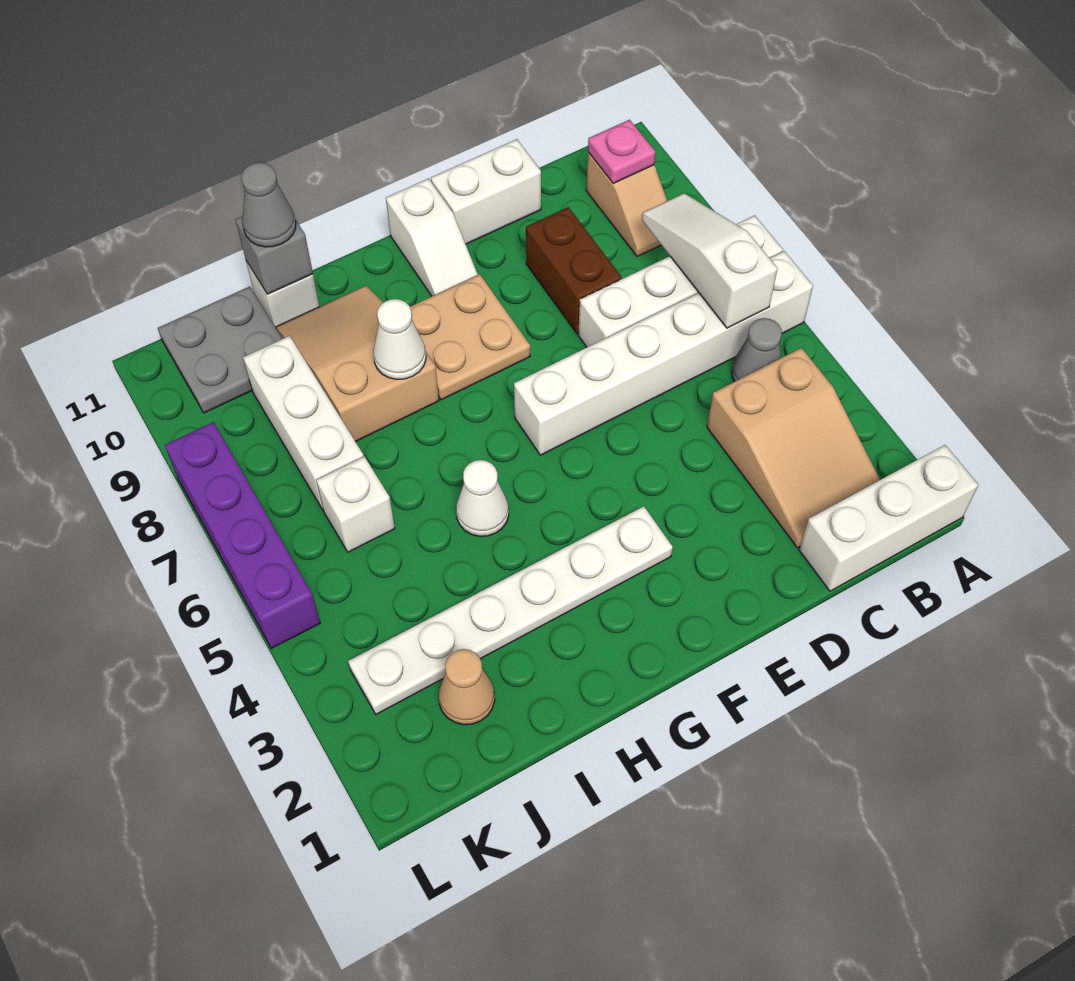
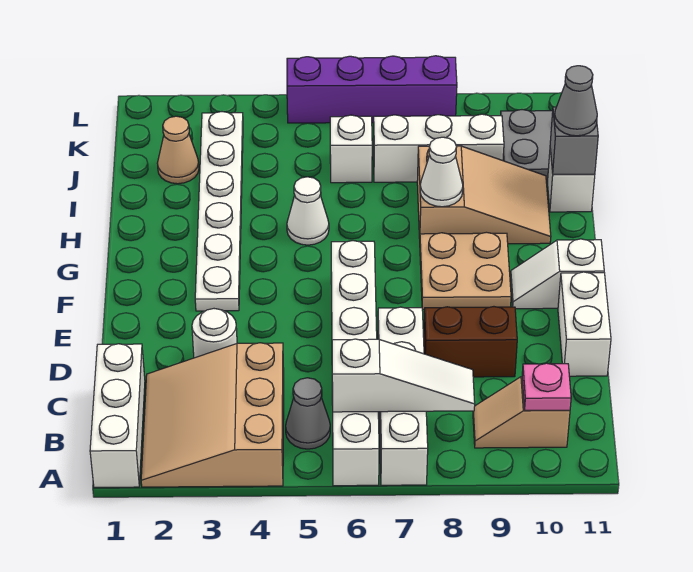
tan slope B2:C4 level 1 top 4 -> tan slope A2:C4 level 1 top 4
none -> white round brick D3 level 1

